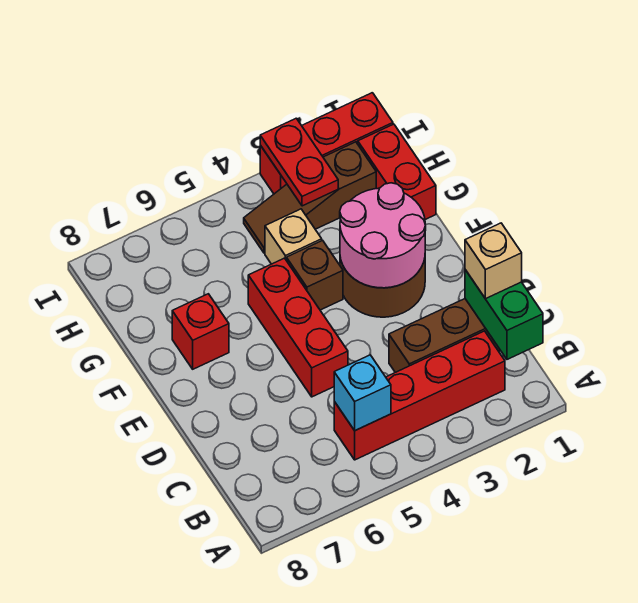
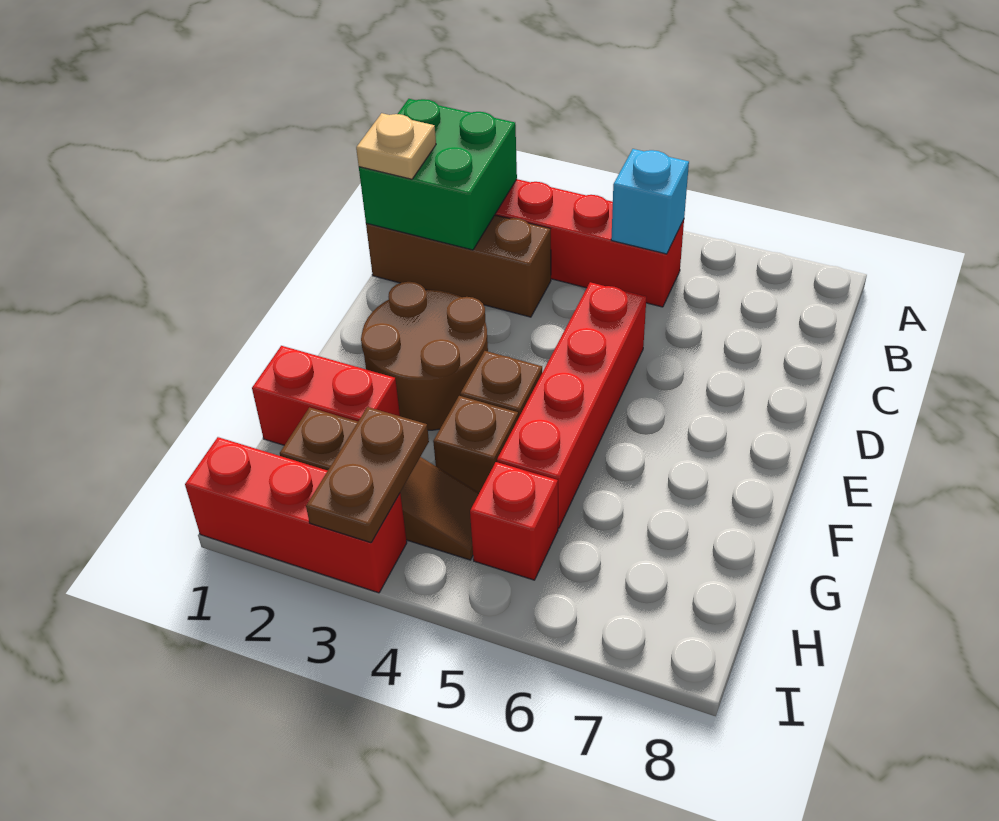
green brick B1:C1 level 2 -> green brick B1:C2 level 2
tan brick C1 level 3 -> tan plate C1 level 3
red brick D5:F5 level 1 -> red brick D5:G5 level 1
pink round brick E2:F3 level 2 -> none
red brick F7 level 1 -> red brick H5 level 1
red brick G1:H1 level 1 -> red brick G1:G2 level 1
tan brick G4 level 1 -> brown brick G4 level 1
red plate H3:I3 level 2 -> brown plate H3:I3 level 2

